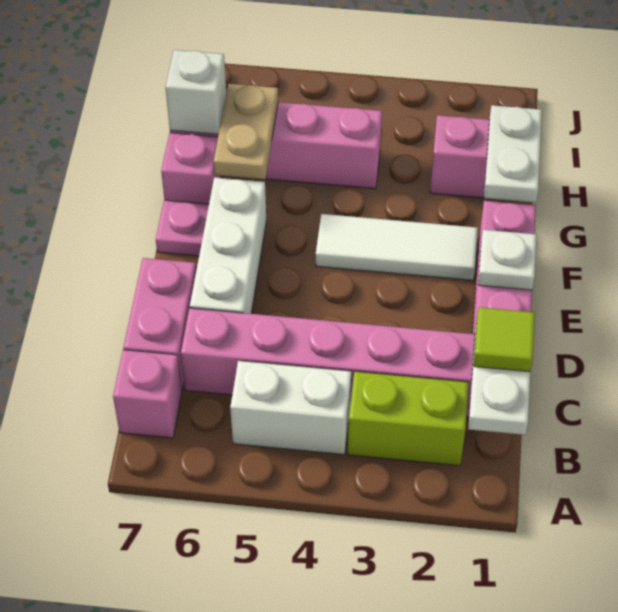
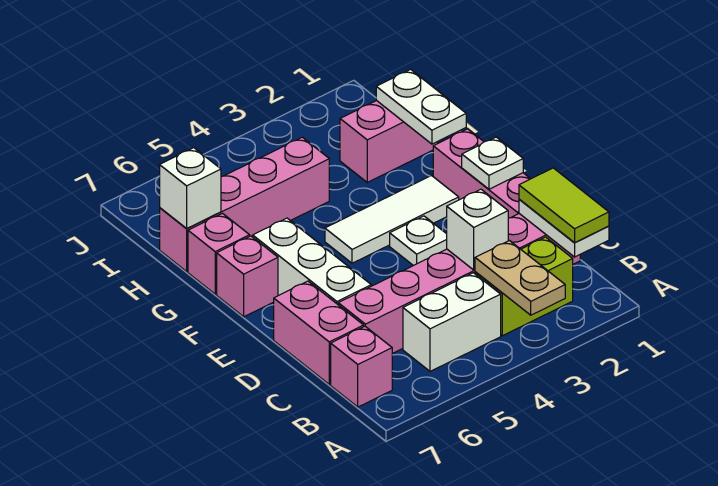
lime tile C1 level 3 -> lime tile B1:C1 level 3
none -> white brick C3 level 2
none -> white plate E3 level 1
pink plate F7 level 1 -> pink brick F7 level 1
tan plate G6:H6 level 2 -> tan plate A3:B3 level 2

